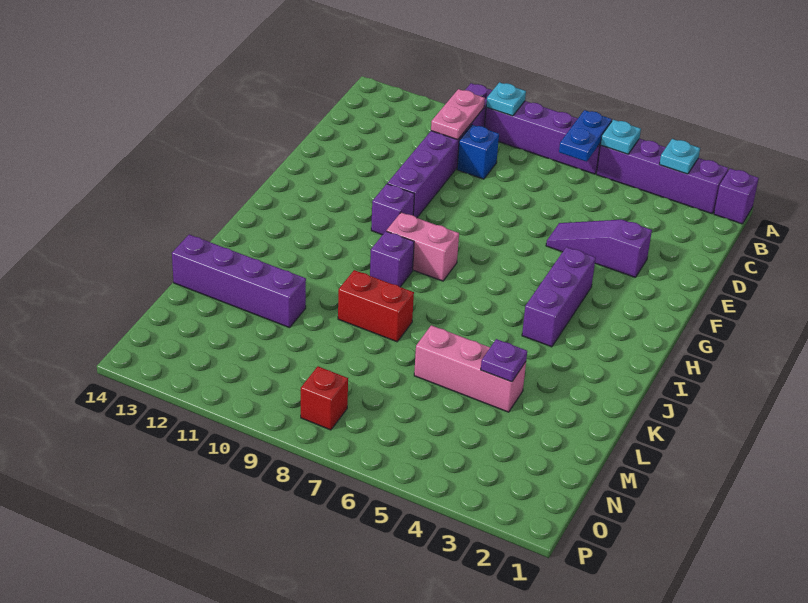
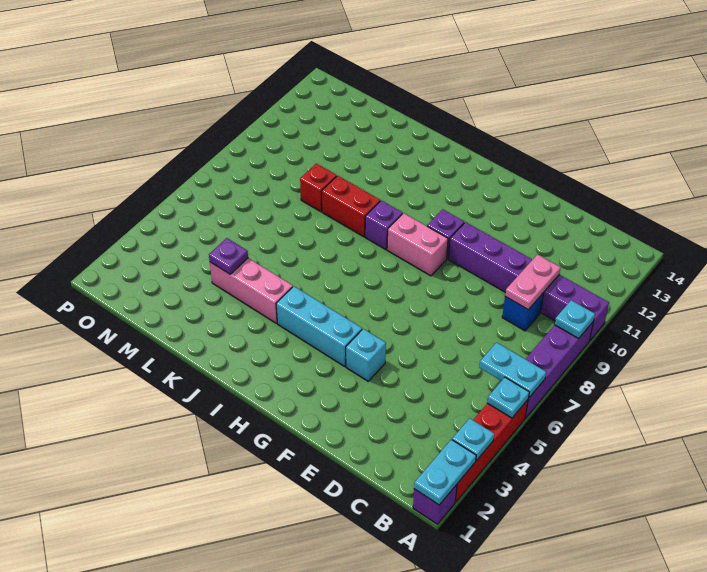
none -> cyan plate A1:A2 level 2
purple brick A2:A5 level 1 -> red brick A2:A5 level 1
blue plate A6:B6 level 2 -> cyan plate A6:B6 level 2
pink plate B10:C10 level 2 -> pink plate C9:C10 level 2
purple slope E3:E5 level 1 top 3 -> none
none -> cyan brick F4 level 1
purple brick G4:I4 level 1 -> cyan brick G4:I4 level 1
pink brick H8:H9 level 1 -> pink brick G9:H9 level 1
red brick K8:K9 level 1 -> red brick J9:K9 level 1
pink brick L4:L6 level 1 -> pink brick J4:L4 level 1
purple brick L11:L14 level 1 -> none
red brick O8 level 1 -> red brick L9 level 1

